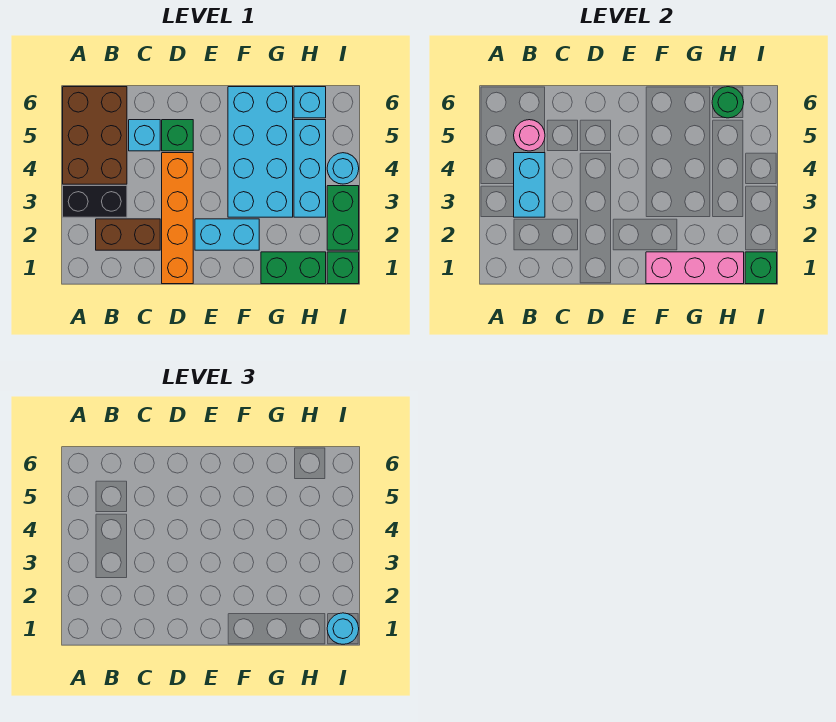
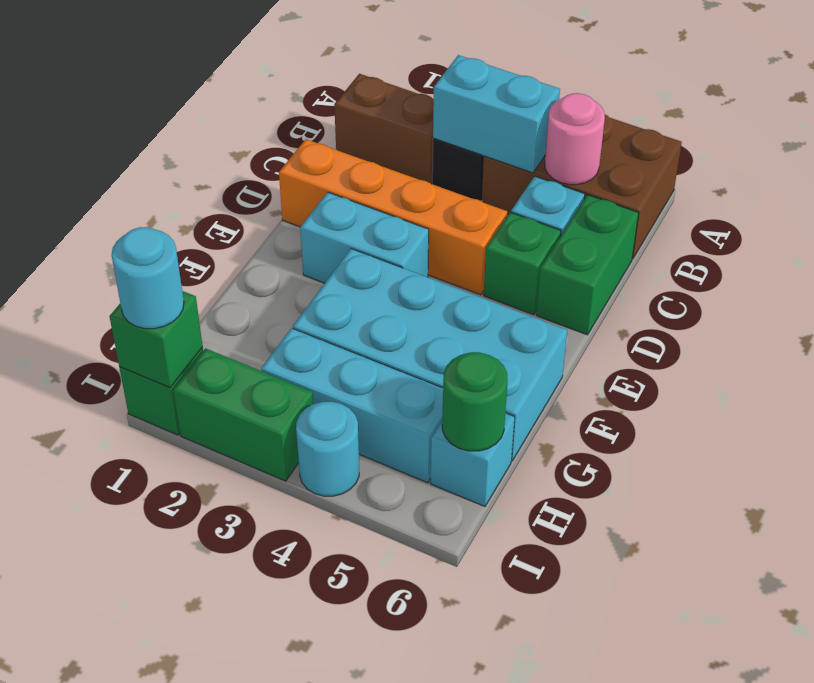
brown brick B2:C2 level 1 -> brown brick B1:B2 level 1
cyan brick E2:F2 level 1 -> cyan brick E2:E3 level 1
pink brick F1:H1 level 2 -> none
green brick G1:H1 level 1 -> green brick C6:D6 level 1

